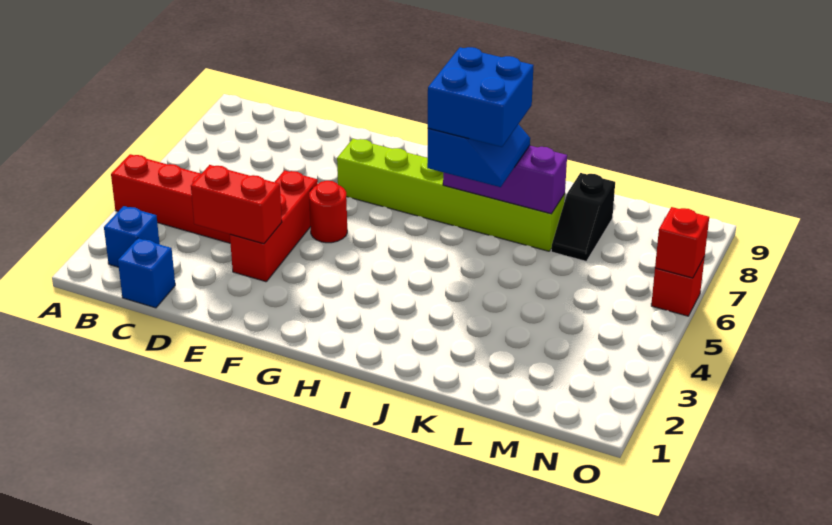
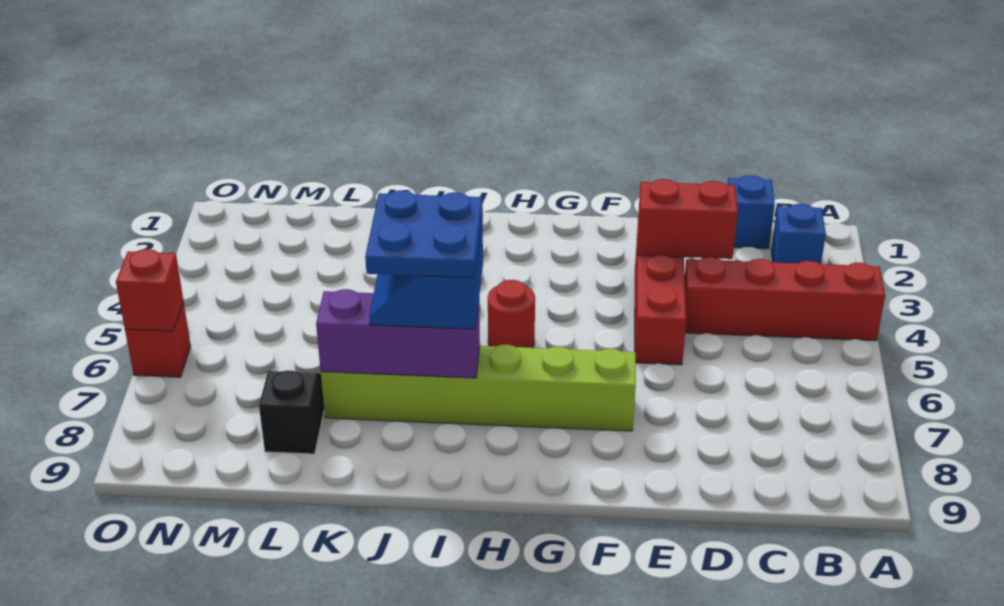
red round brick F5 level 1 -> red round brick H5 level 1
blue brick I6:J7 level 4 -> blue plate I6:J7 level 4

